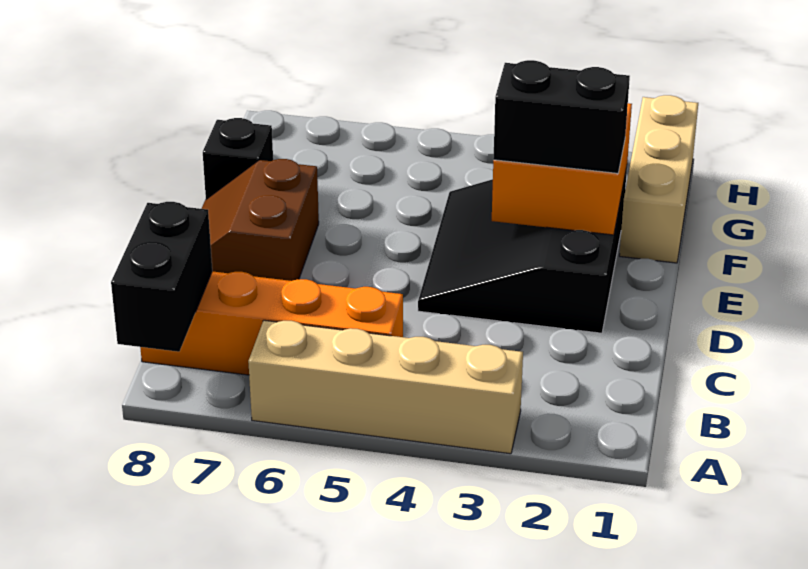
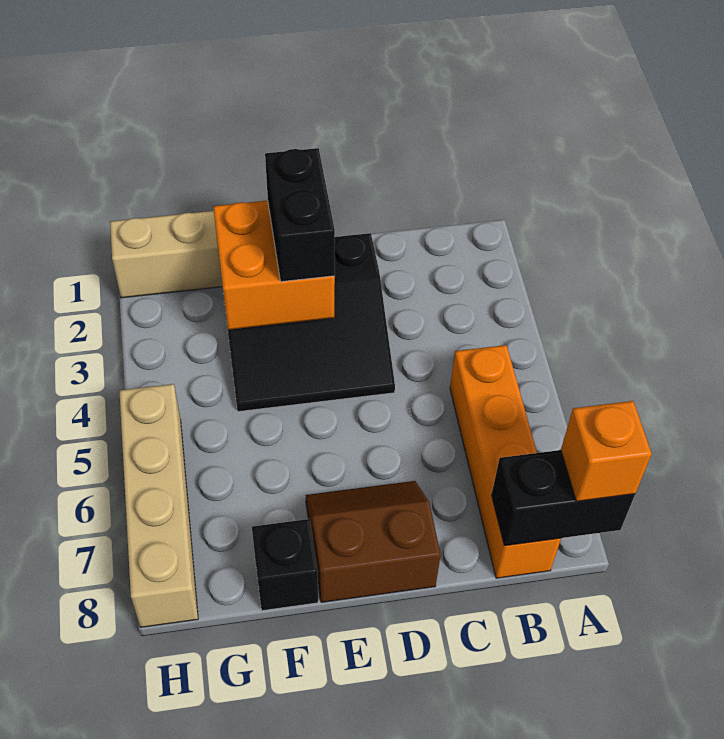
tan brick A3:A6 level 1 -> tan brick H5:H8 level 1
none -> orange brick A8 level 3
brown slope D7:E8 level 1 top 7 -> brown slope D7:E8 level 1 top 8

